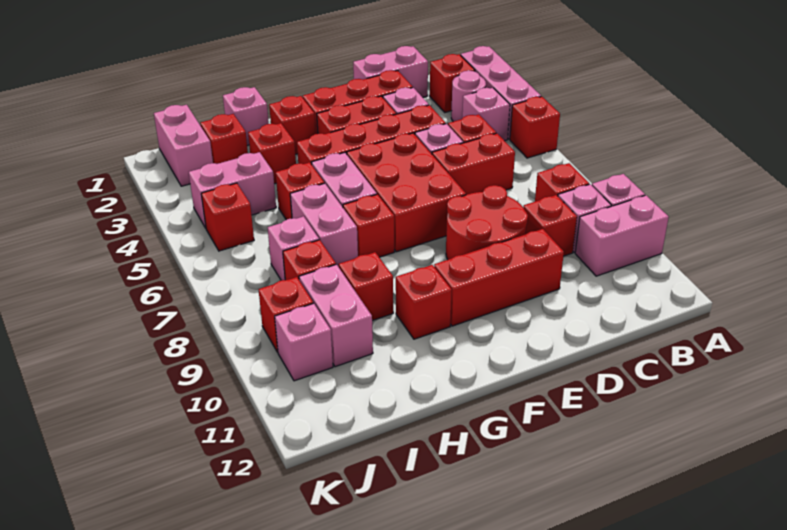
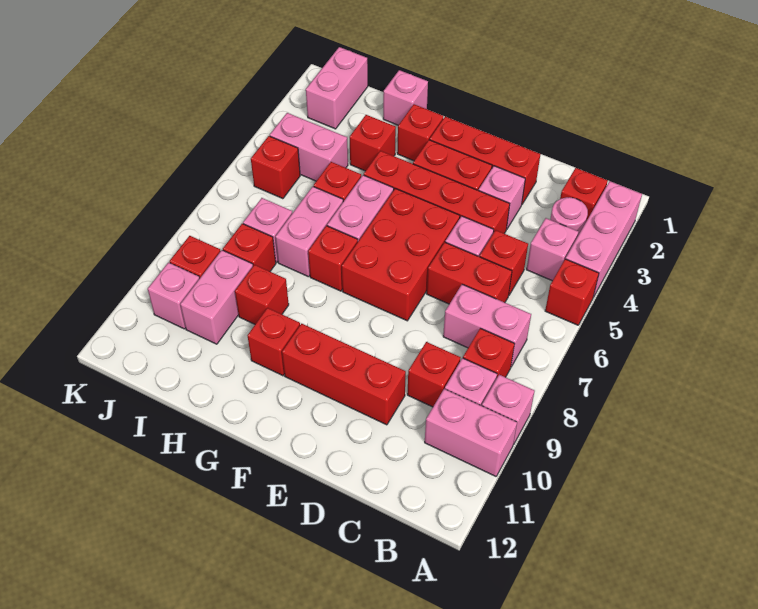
pink brick C1:D1 level 1 -> pink brick B7:C7 level 1
red round brick D8:E9 level 1 -> none
red brick I2 level 1 -> none

